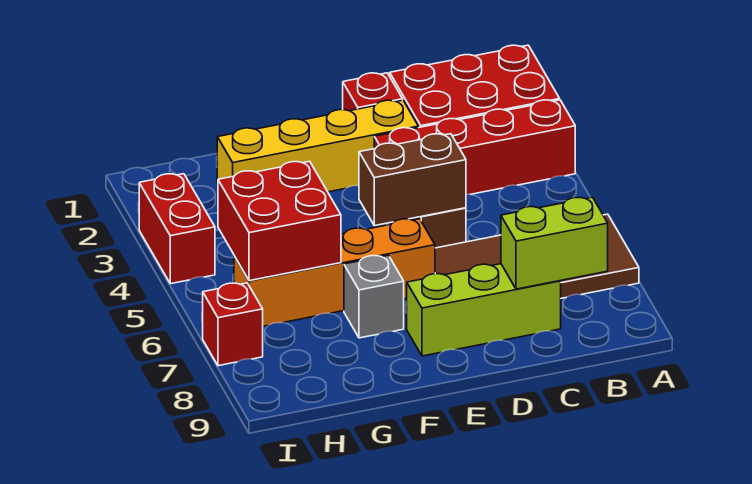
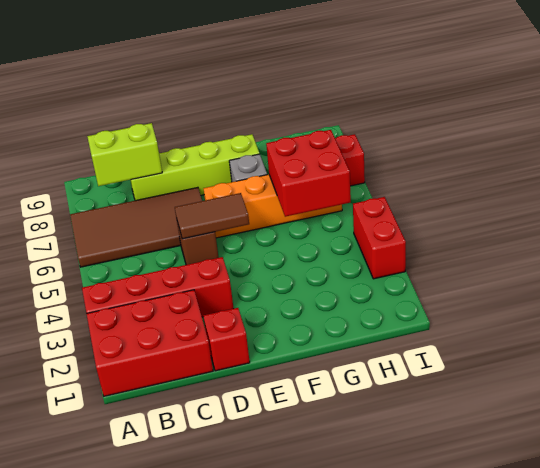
lime brick C8:E8 level 1 -> lime brick C8:F8 level 1
yellow brick D2:G2 level 1 -> none
brown brick D5:E5 level 2 -> brown tile D5:E5 level 2

